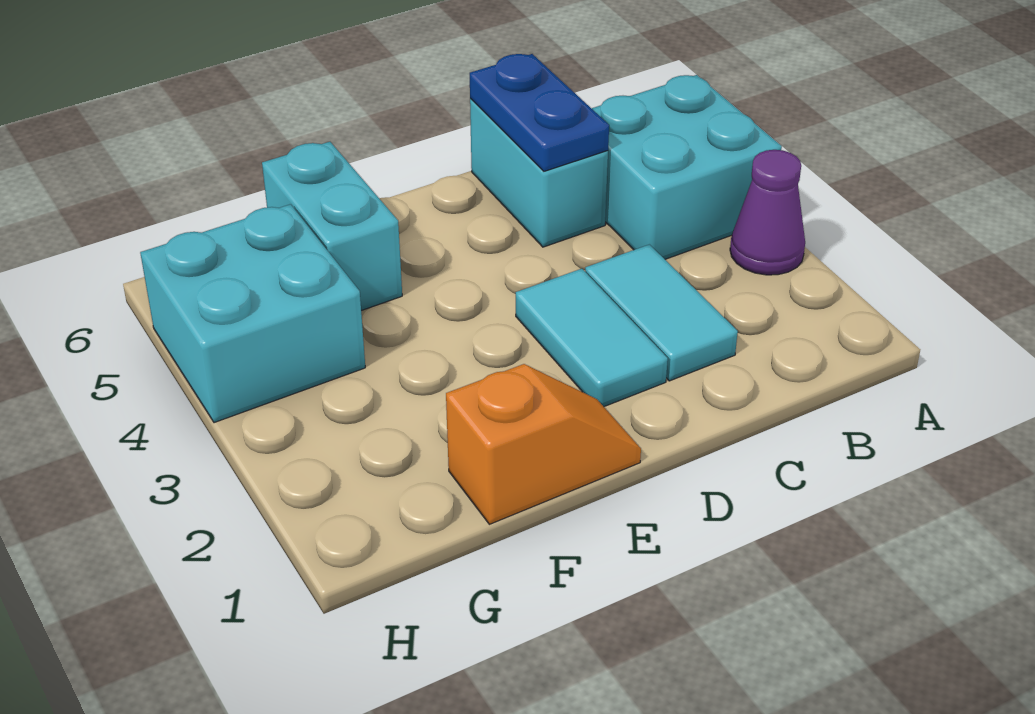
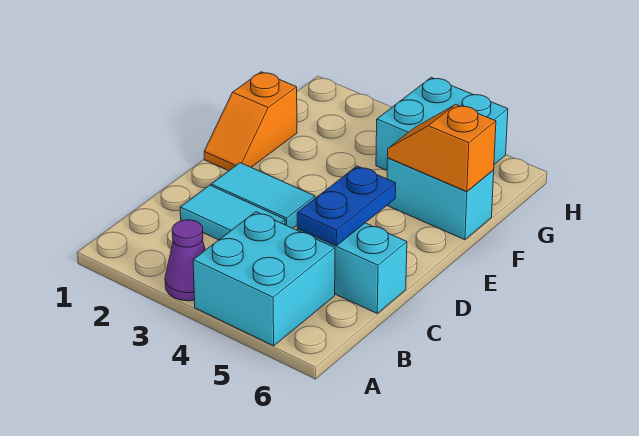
blue plate C5:C6 level 2 -> blue plate C5:D5 level 2
none -> orange slope F5:F6 level 2 top 6

